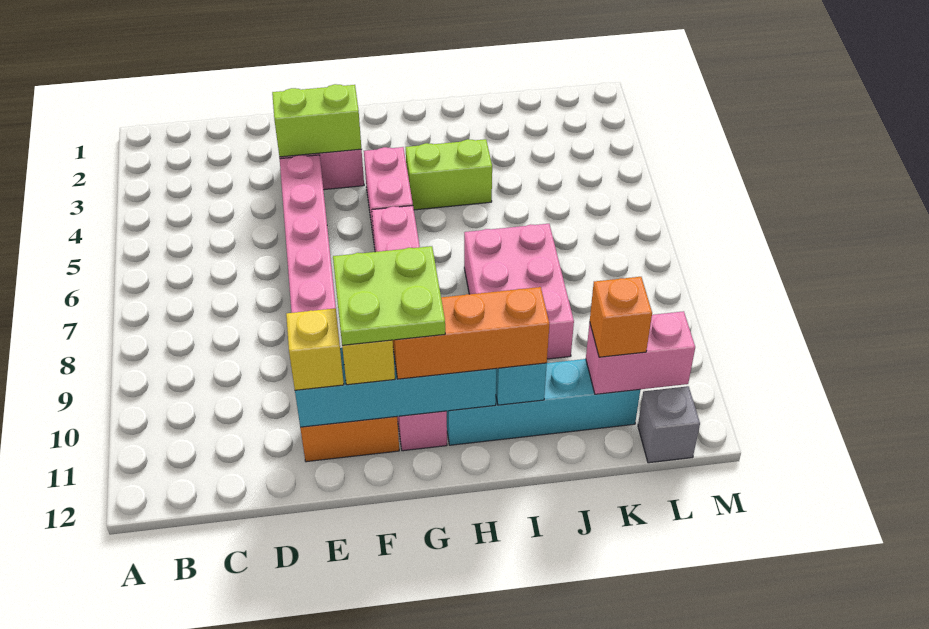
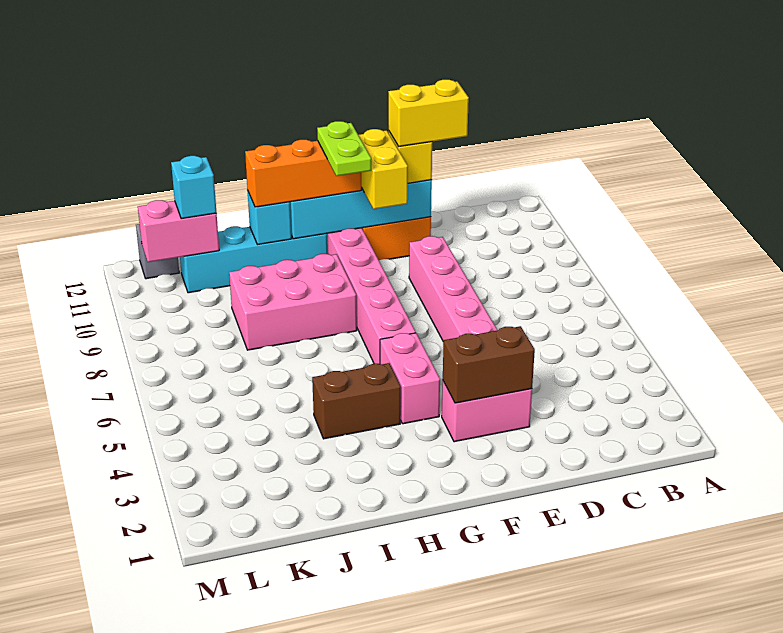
none -> yellow brick D11:E11 level 4
lime brick E3:F3 level 2 -> brown brick E3:F3 level 2
lime plate F10:G11 level 4 -> lime plate G10:G11 level 4
lime brick H4:I4 level 1 -> brown brick H4:I4 level 1
pink brick I7:J9 level 1 -> pink brick H8:J9 level 1
orange brick K11 level 3 -> cyan brick K11 level 3

